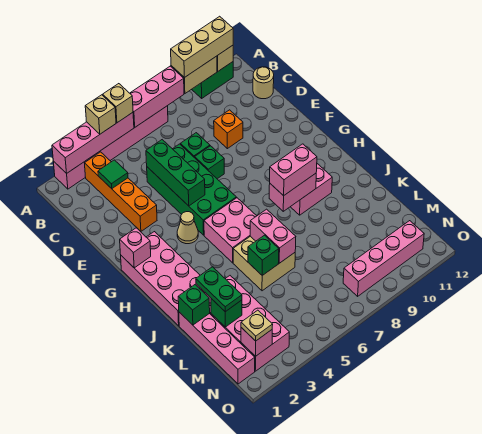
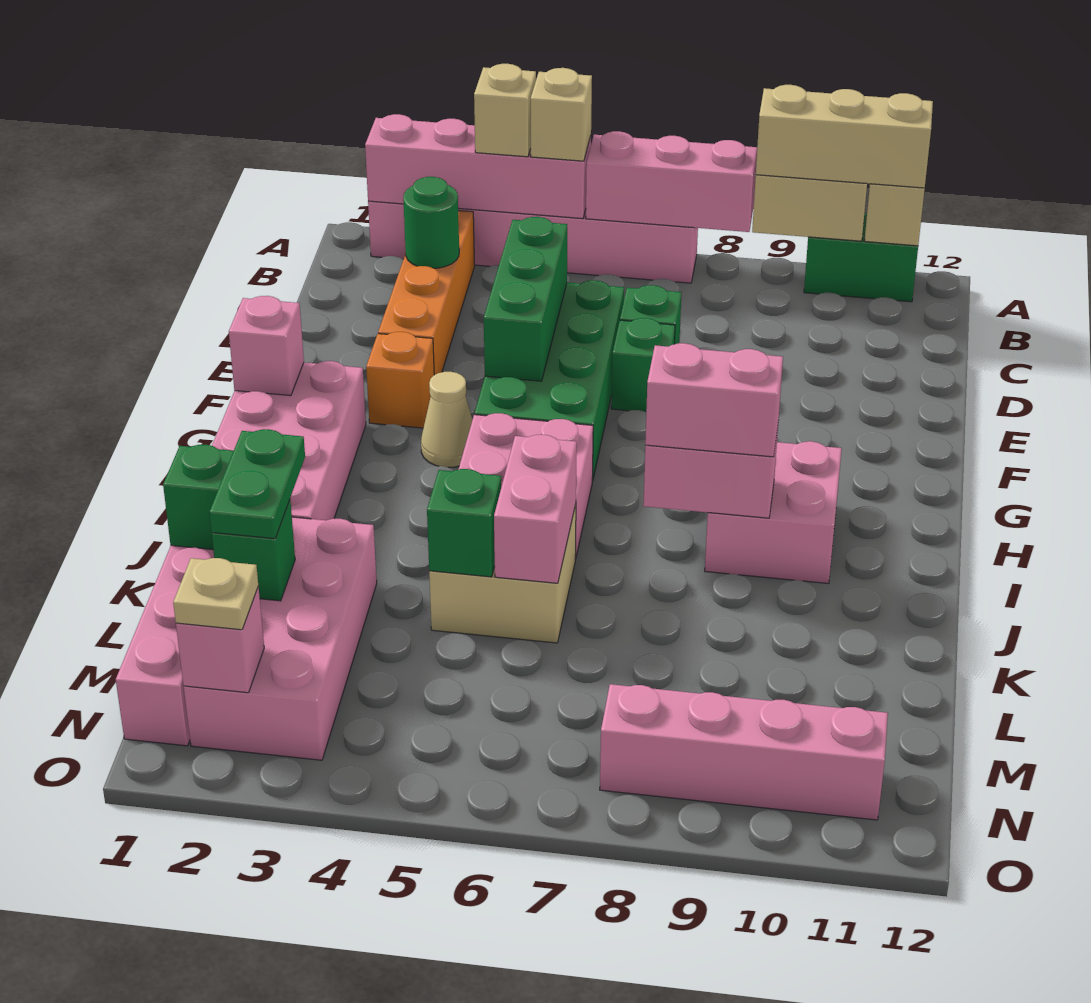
green tile C3 level 2 -> green round brick C3 level 2
tan round brick C12 level 1 -> none
orange brick D9 level 1 -> orange brick F3 level 1

